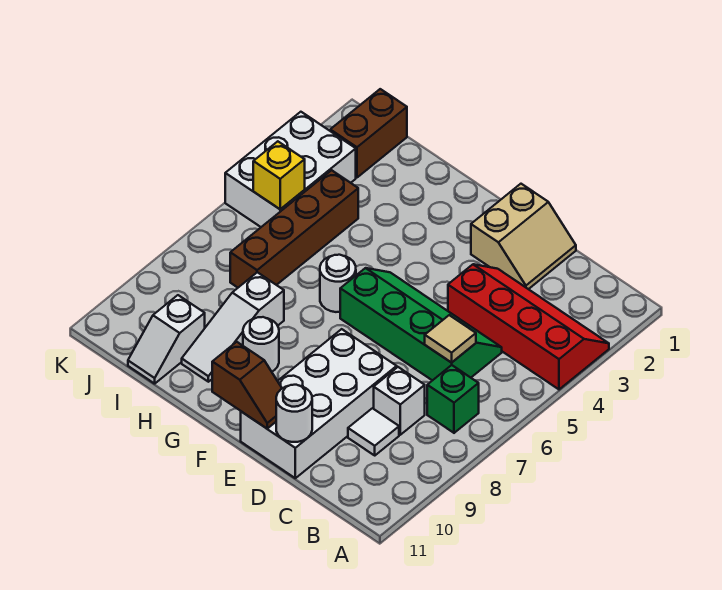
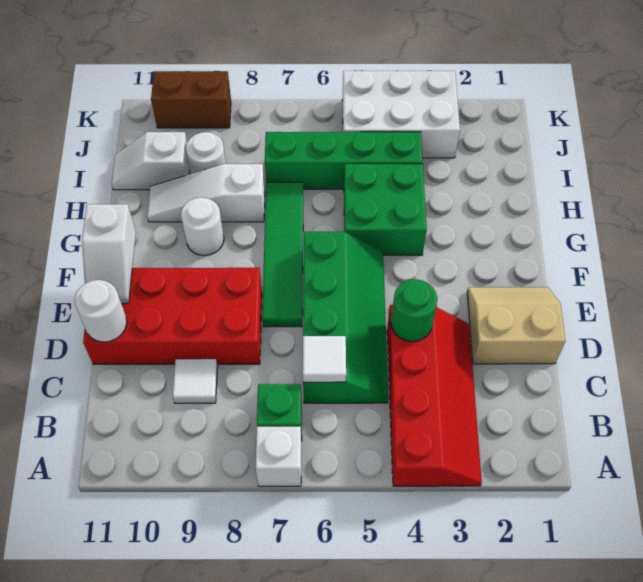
tan tile C6 level 2 -> white tile C6 level 2
white brick C8 level 1 -> white brick A7 level 1
tan slope D1:E2 level 1 top E -> tan slope D1:E2 level 1 top D
none -> green round brick D4 level 2
white brick D8:E11 level 1 -> red brick D8:E11 level 1
none -> green tile E7:H7 level 1
brown slope E11:F11 level 2 top F -> white slope E11:F11 level 2 top F
none -> green brick G4:H5 level 1
white round brick G6 level 1 -> white round brick I9 level 1
brown brick I4:I7 level 1 -> green brick I4:I7 level 1
brown brick J1:J2 level 1 -> brown brick K9:K10 level 1
yellow brick J5 level 2 -> none

